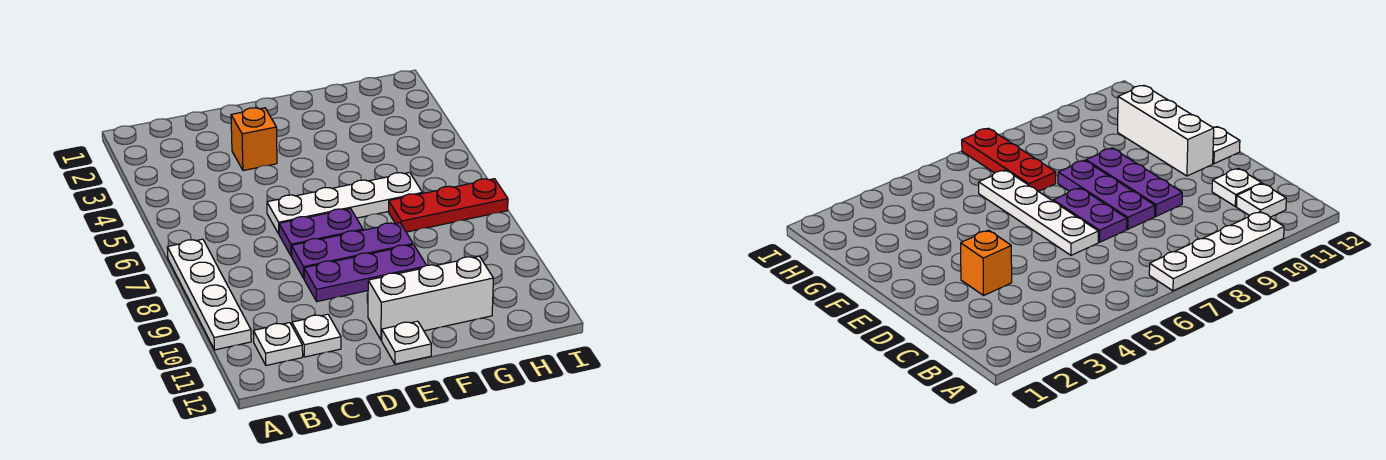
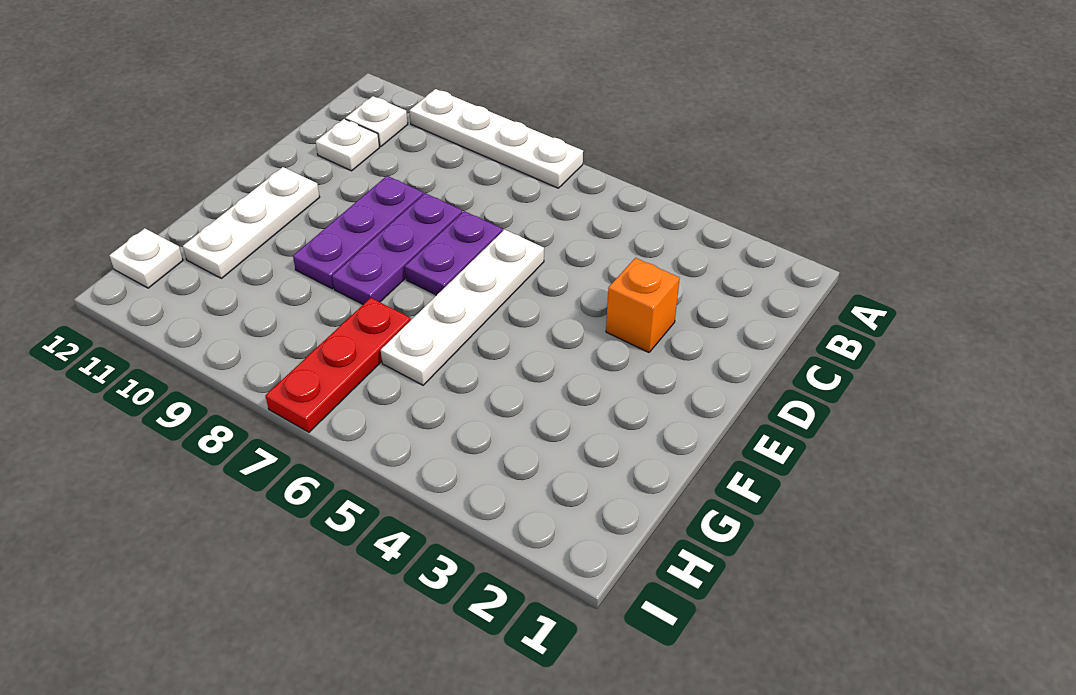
white brick E11:G11 level 1 -> white plate E11:G11 level 1
white plate E12 level 1 -> white plate H12 level 1

